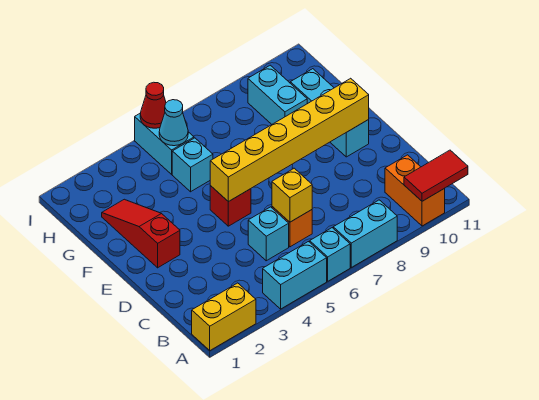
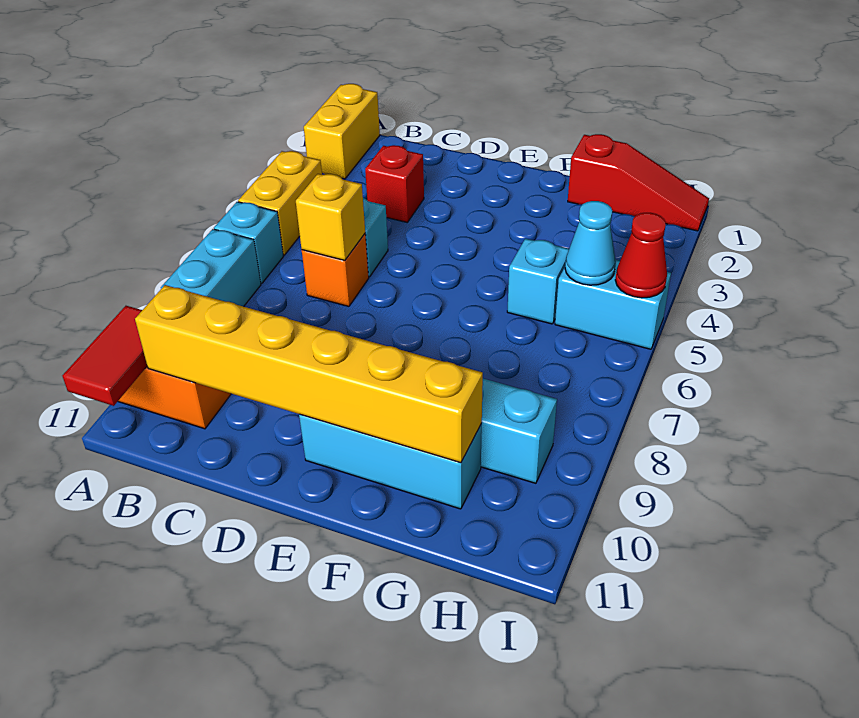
cyan brick A4:A5 level 1 -> yellow brick A4:A5 level 1
red slope E2:G2 level 1 top E -> red slope G1:I1 level 1 top G
red brick E5 level 1 -> red brick C3 level 1
yellow brick E5:E10 level 2 -> yellow brick B10:G10 level 2

